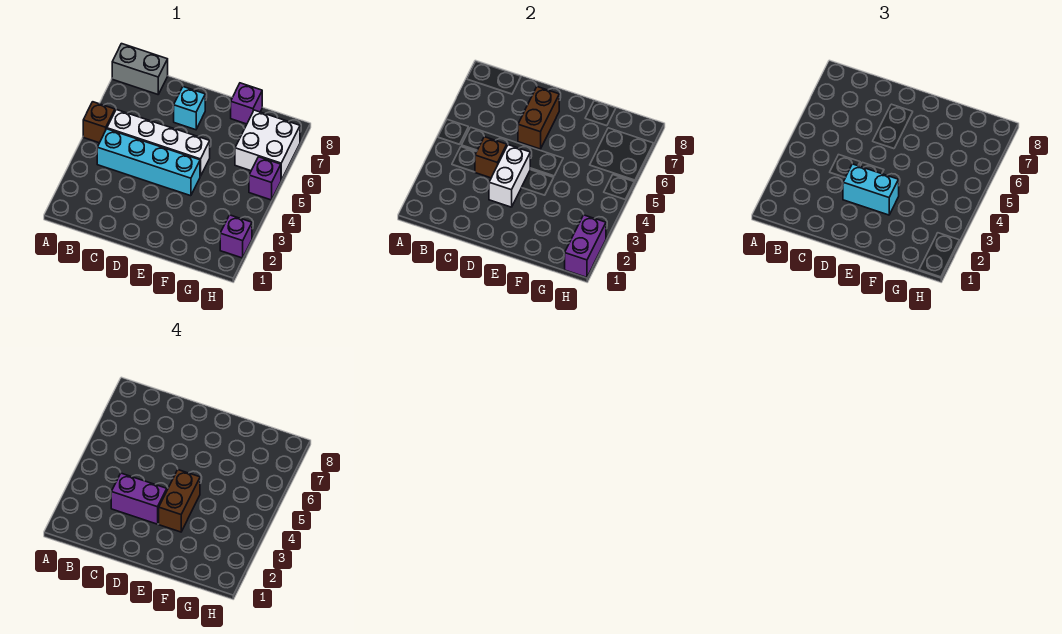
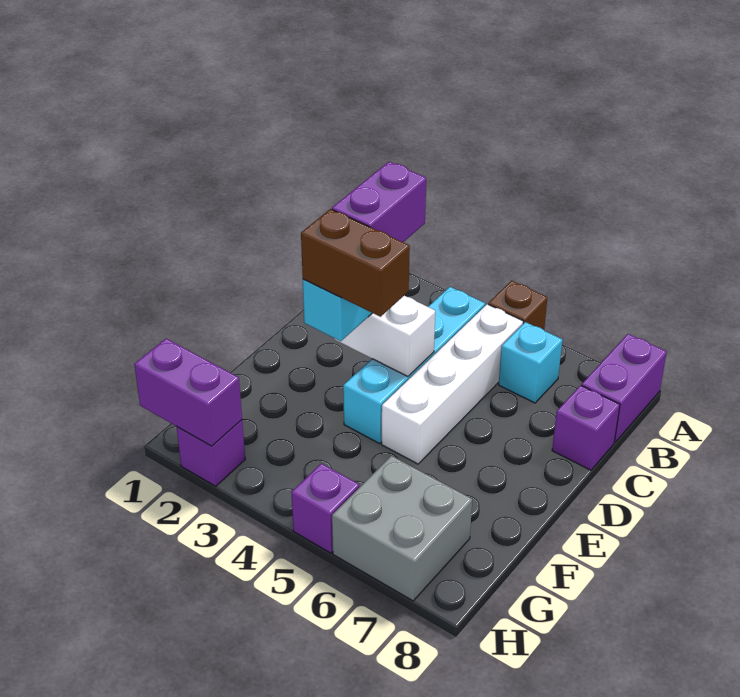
grey brick A8:B8 level 1 -> purple brick A8:B8 level 1
brown brick C4 level 2 -> none
brown brick D6:D7 level 2 -> none
cyan brick D7 level 1 -> cyan brick B6 level 1
purple brick F8 level 1 -> purple brick C8 level 1
white brick G6:H7 level 1 -> grey brick G6:H7 level 1

